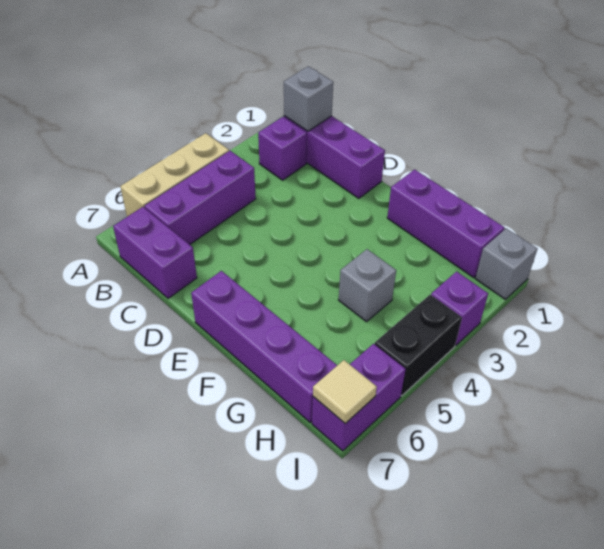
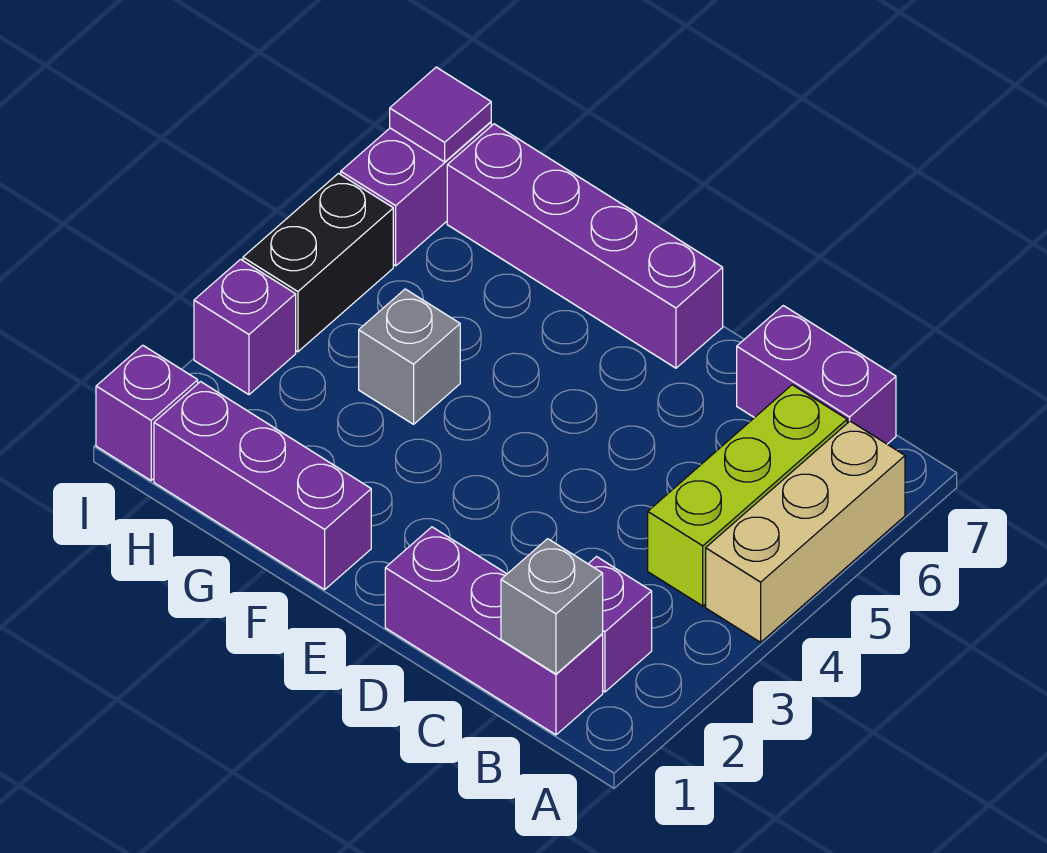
purple brick B4:B6 level 1 -> lime brick B4:B6 level 1
grey brick I1 level 1 -> purple brick I1 level 1
tan tile I7 level 2 -> purple tile I7 level 2

